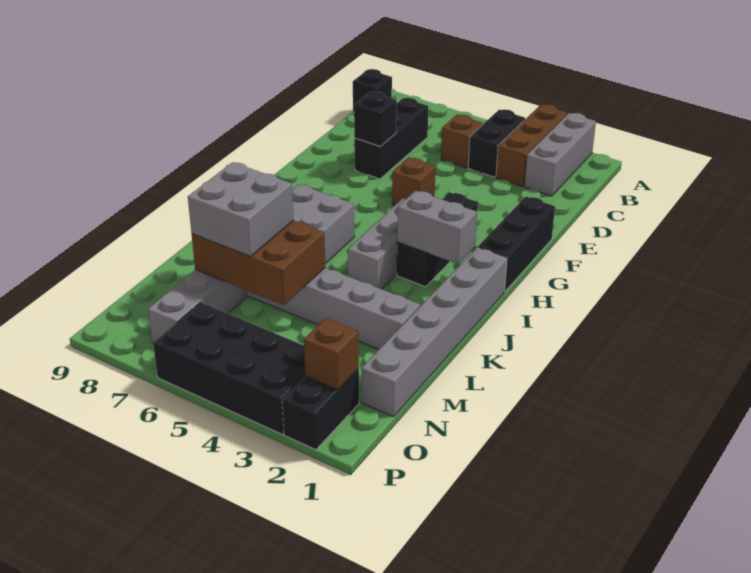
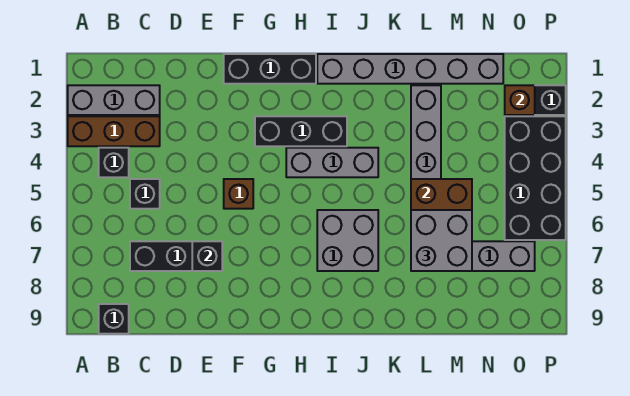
black brick B4:C4 level 1 -> black brick B4 level 1
brown brick C5 level 1 -> black brick C5 level 1
grey brick I2:I3 level 2 -> none

